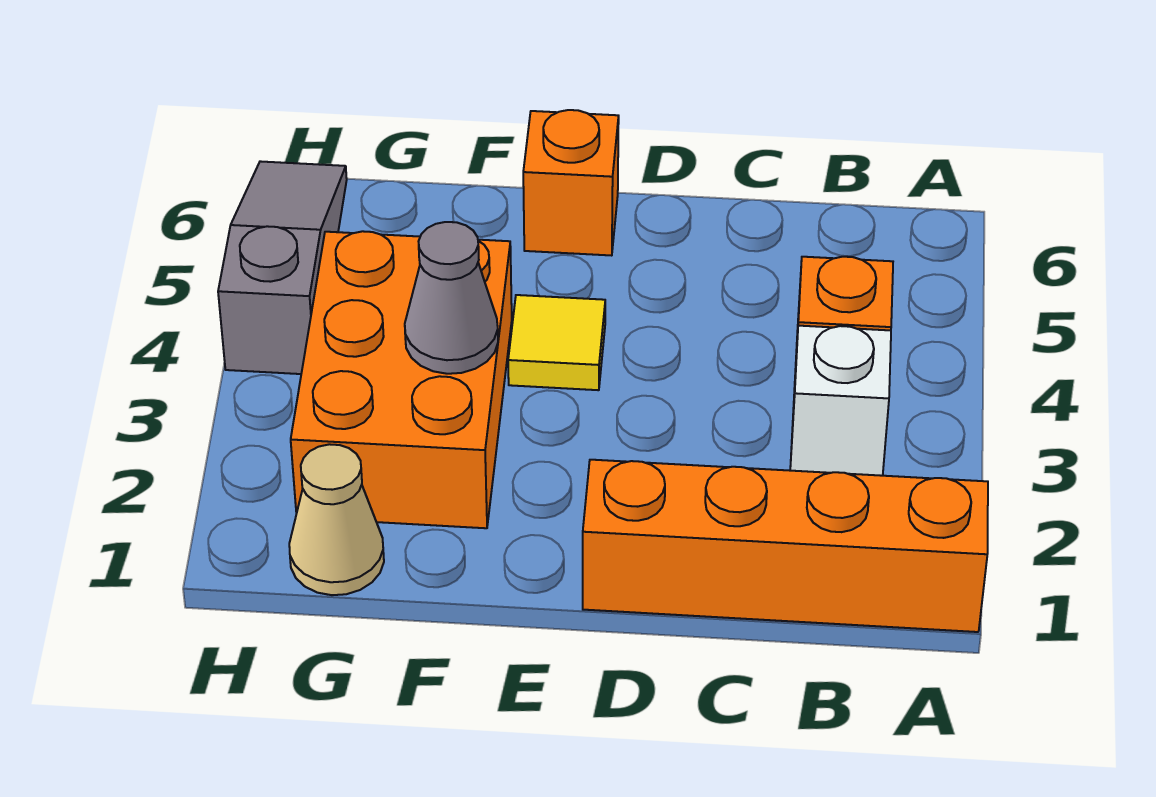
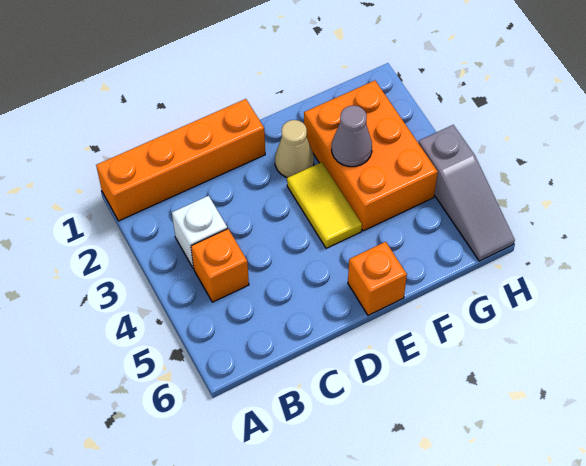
yellow tile E4 level 1 -> yellow tile E3:E4 level 1
tan cone G1 level 1 -> tan cone E2 level 1

